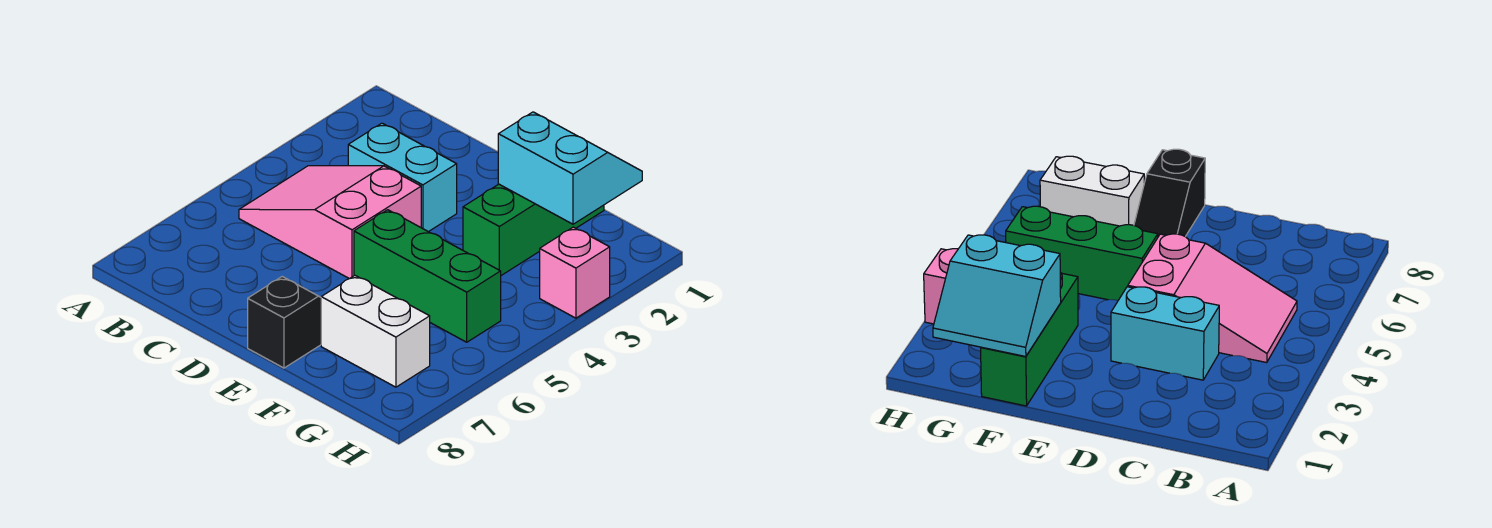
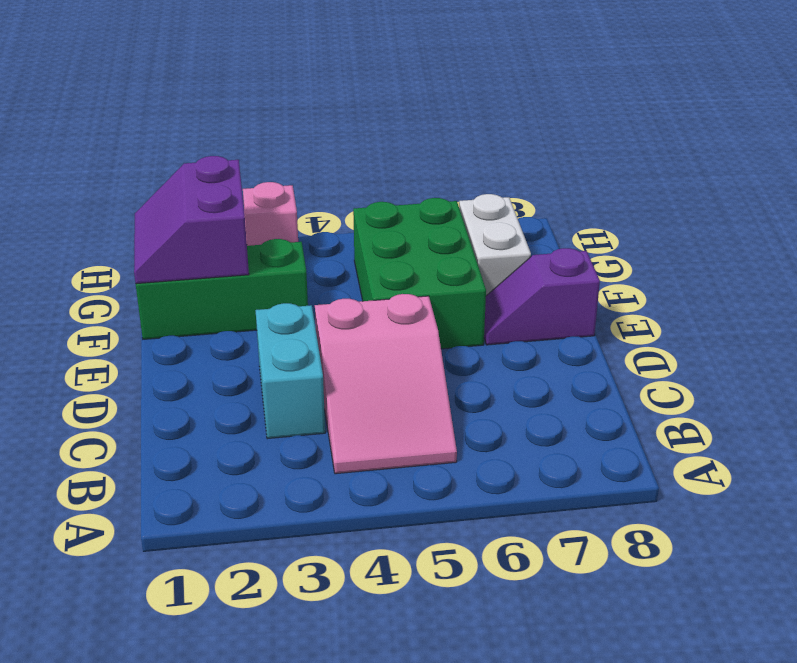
green brick E5:G5 level 1 -> green brick E5:G6 level 1
black slope E7:E8 level 1 top 8 -> purple slope E7:E8 level 1 top 8
cyan slope F1:G2 level 2 top 2 -> purple slope F1:G2 level 2 top 2

